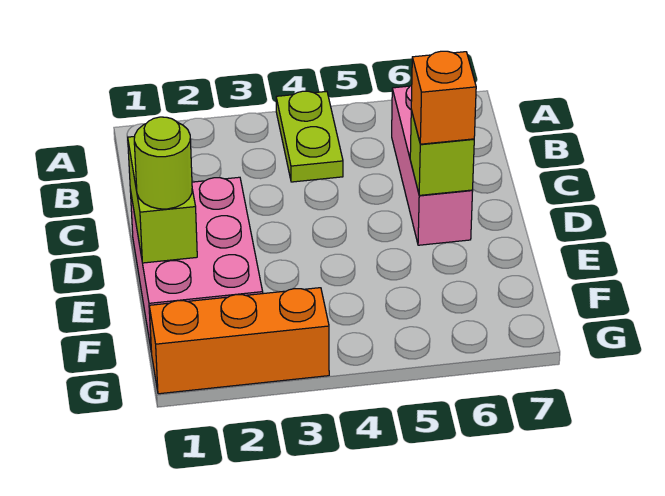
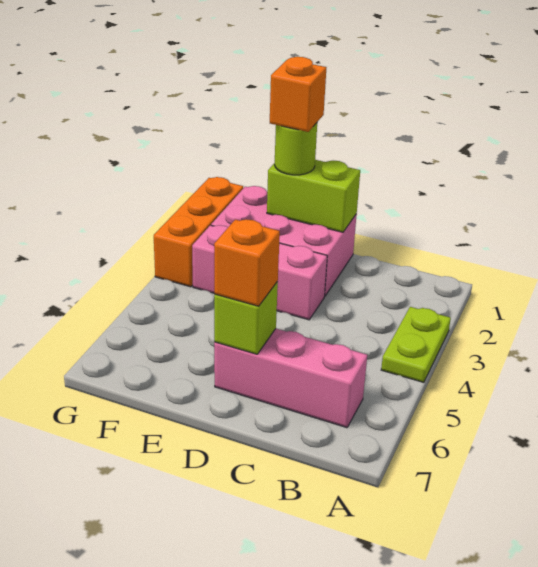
lime plate A4:B4 level 1 -> lime plate A3:A4 level 1
none -> pink brick D3:F3 level 1
none -> orange brick E1 level 4

